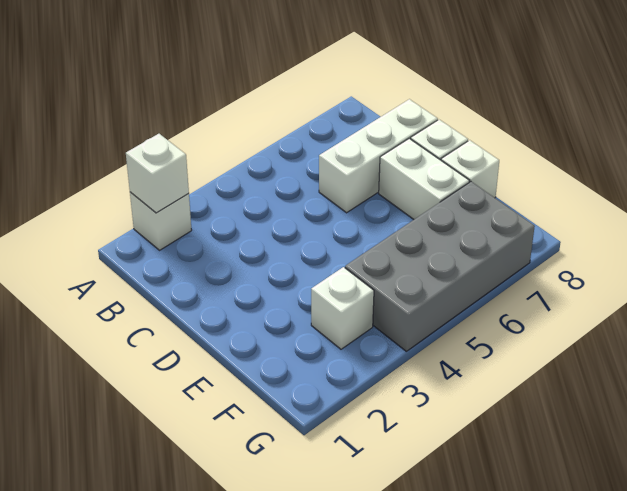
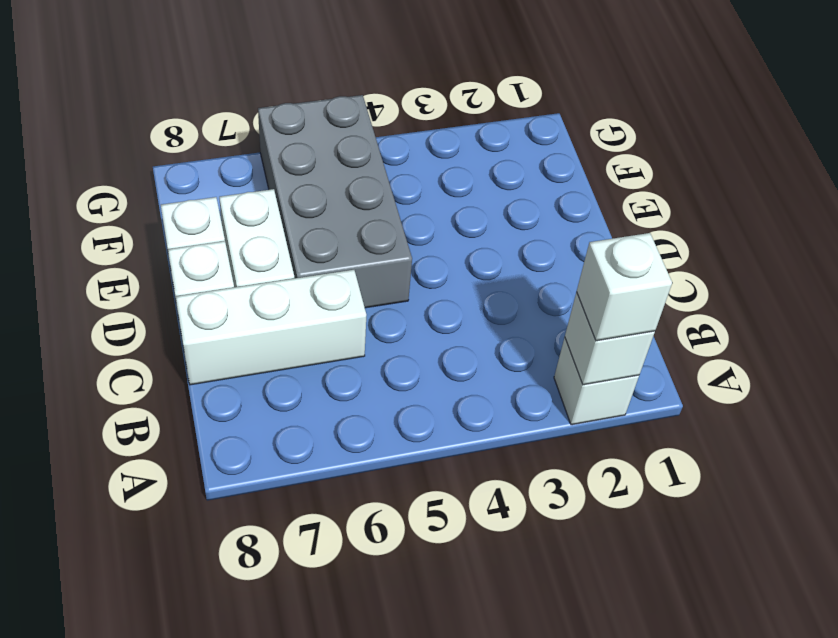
white brick F3 level 1 -> white brick A2 level 3
grey brick F4:G7 level 1 -> grey brick D5:G6 level 1

